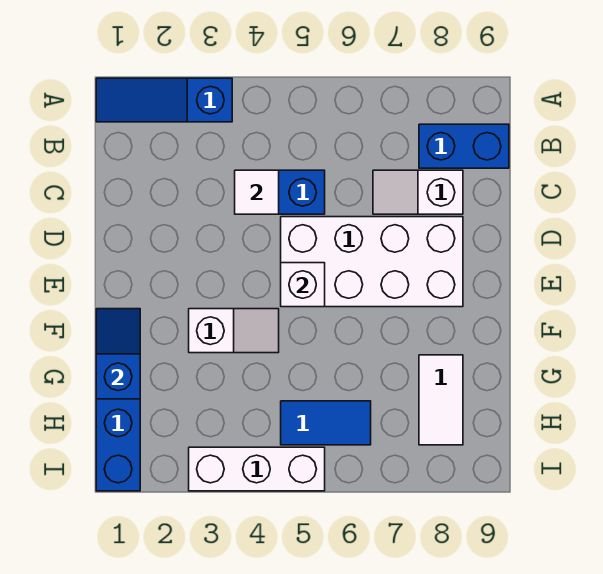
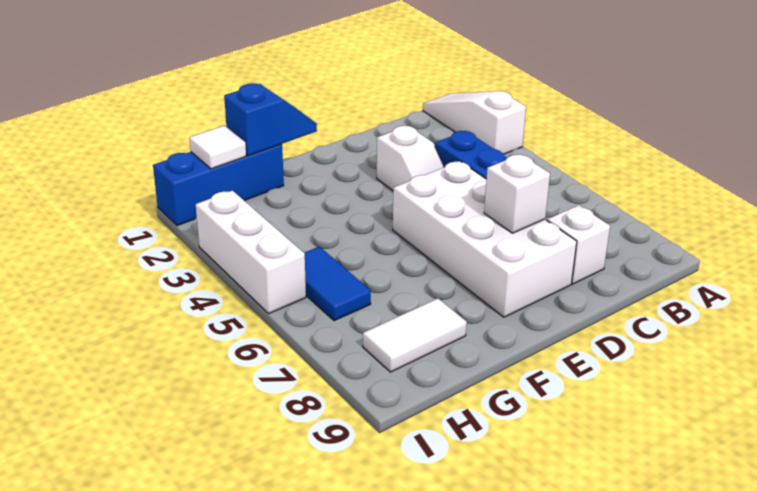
blue slope A1:A3 level 1 top 3 -> white slope A1:A3 level 1 top 3
blue brick B8:B9 level 1 -> none
white tile C4 level 2 -> white tile H1 level 2
white brick E5 level 2 -> white brick D7 level 2
white slope F3:F4 level 1 top 3 -> white slope D3:D4 level 1 top 3

